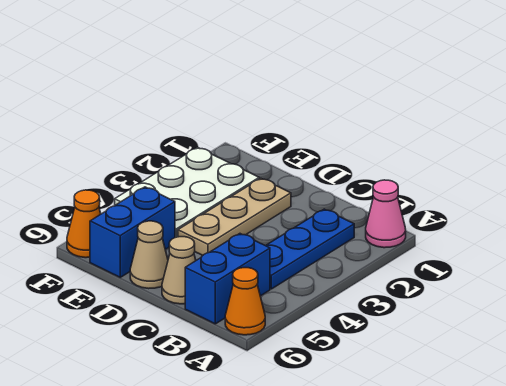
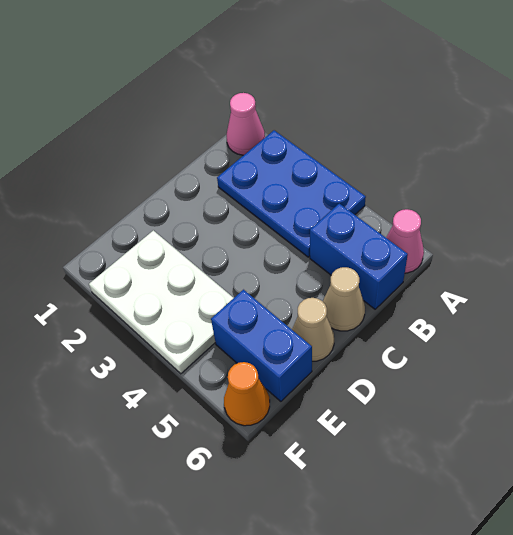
orange cone A6 level 1 -> pink cone A6 level 1
blue plate B2:B4 level 1 -> blue plate A2:B4 level 1
tan plate D2:D4 level 1 -> none

